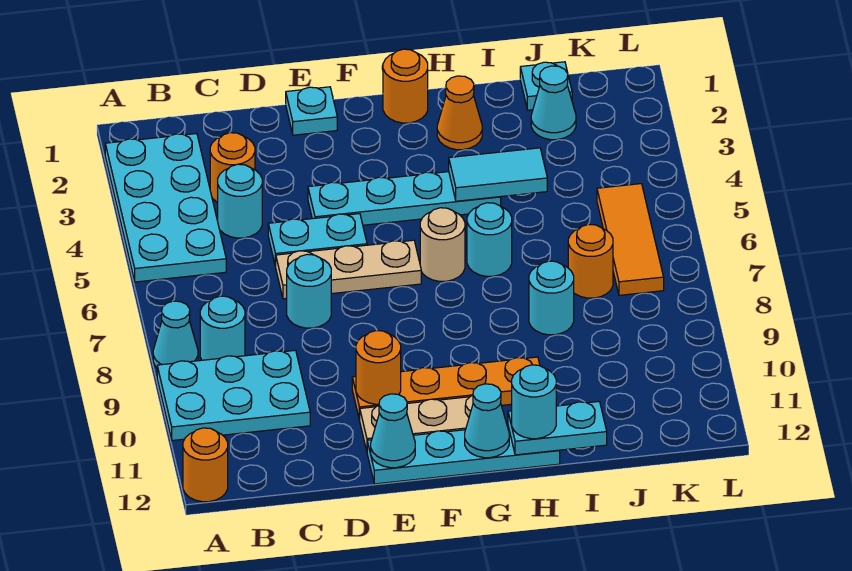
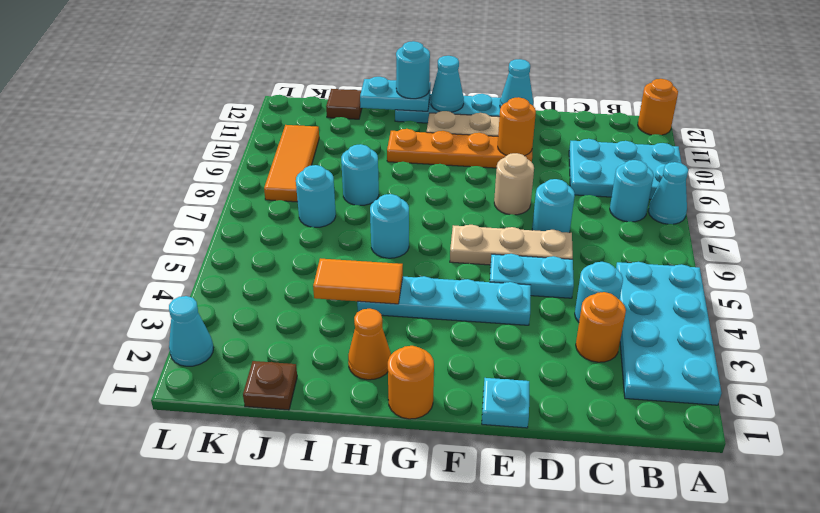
tan round brick G6 level 1 -> tan round brick E8 level 1
cyan tile H4:I4 level 2 -> orange tile H4:I4 level 2
cyan plate J1 level 1 -> brown plate J1 level 1
cyan cone J2 level 1 -> cyan cone L2 level 1
orange round brick J7 level 1 -> cyan round brick J7 level 1
none -> brown tile J12 level 1
orange tile K5:K7 level 1 -> orange tile K8:K10 level 1

